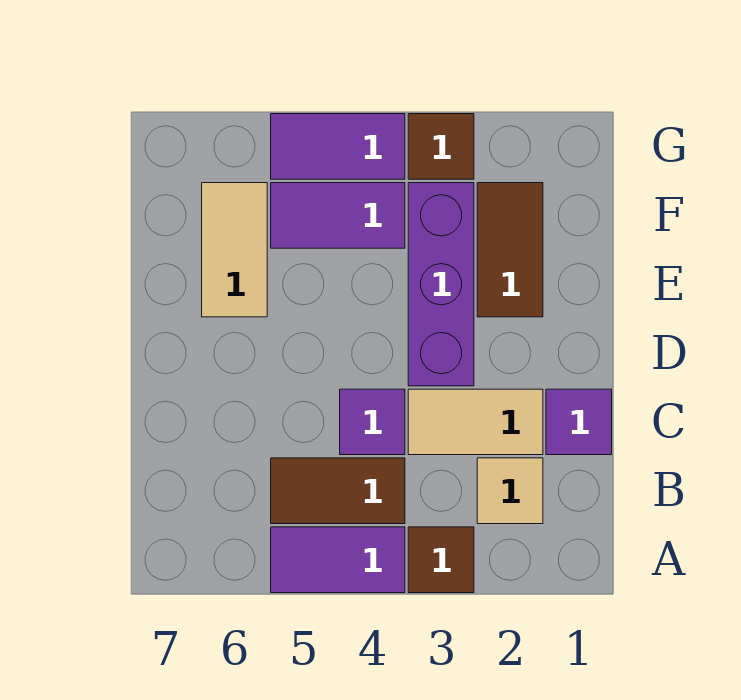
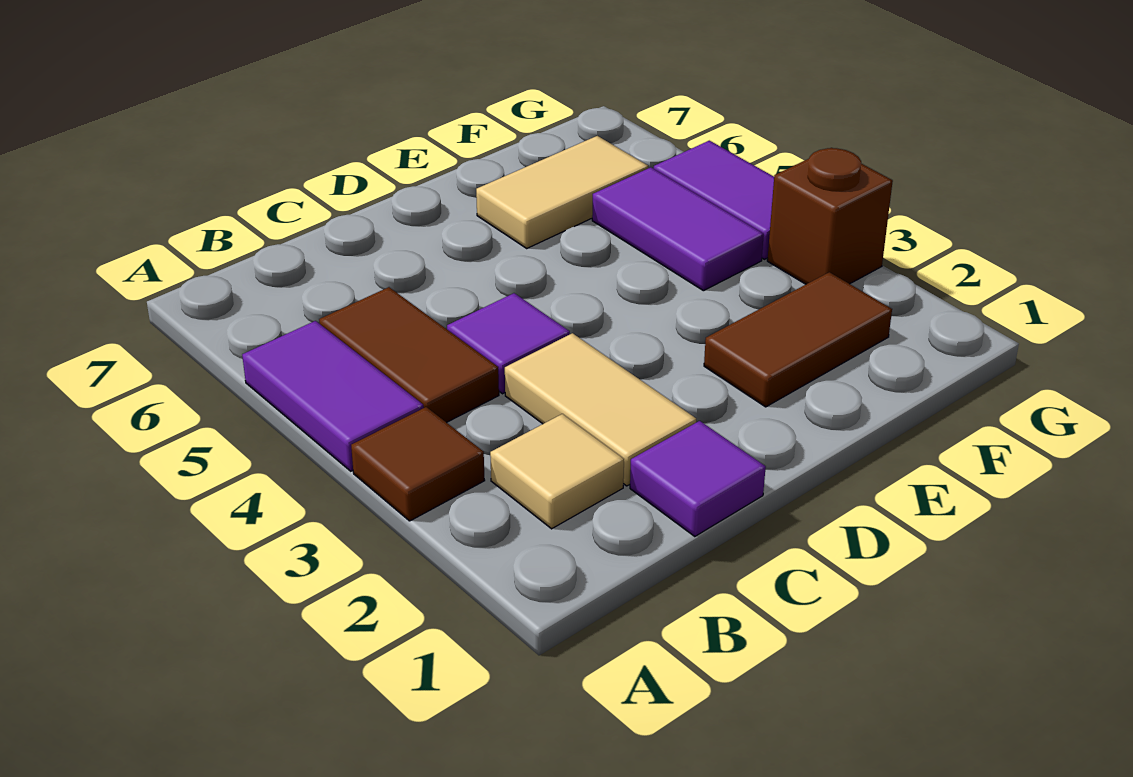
purple brick D3:F3 level 1 -> none
brown tile G3 level 1 -> brown brick G3 level 1

